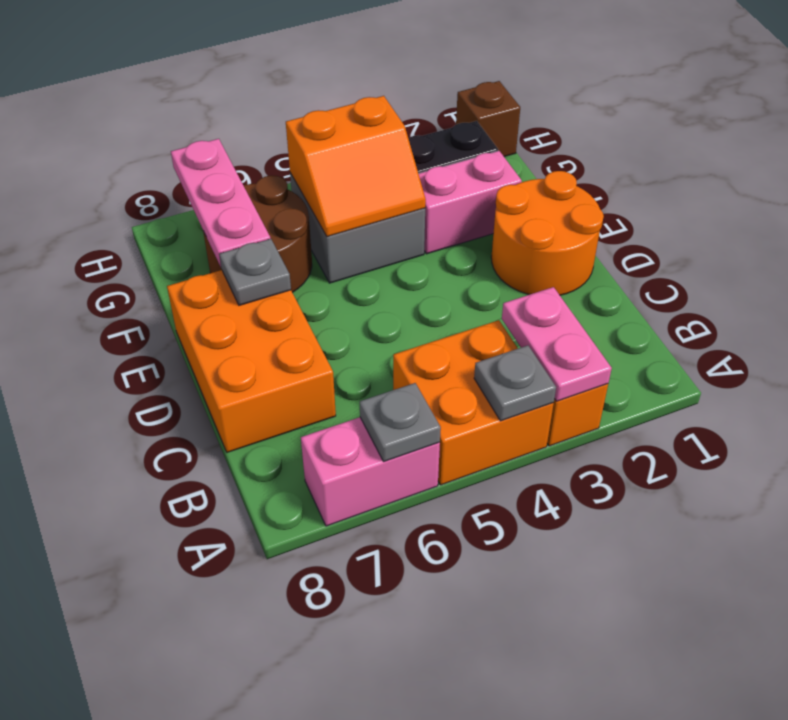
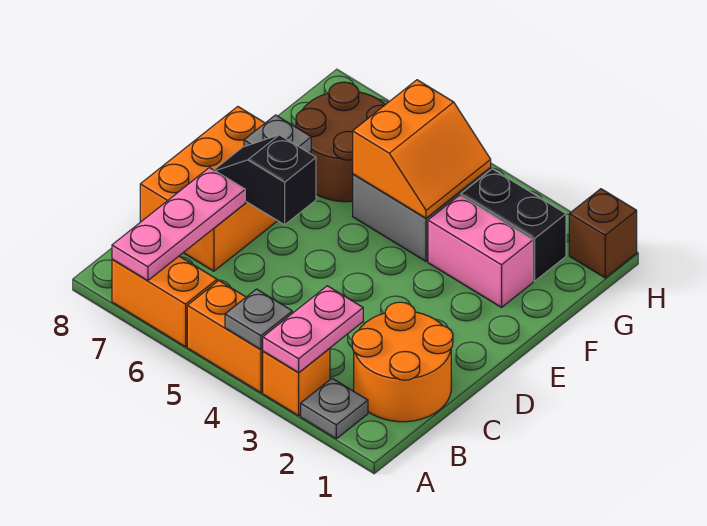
orange brick A4:B5 level 1 -> orange brick A4:A5 level 1
pink brick A6:A7 level 1 -> orange brick A6:A7 level 1
grey plate A6 level 2 -> grey plate A2 level 1
orange round brick D1:E2 level 1 -> orange round brick B1:C2 level 1
none -> black slope D6:D7 level 2 top 6
orange slope F4:G5 level 2 top G -> orange slope F4:G5 level 2 top 5
pink plate F7:H7 level 2 -> pink plate A7:C7 level 2

